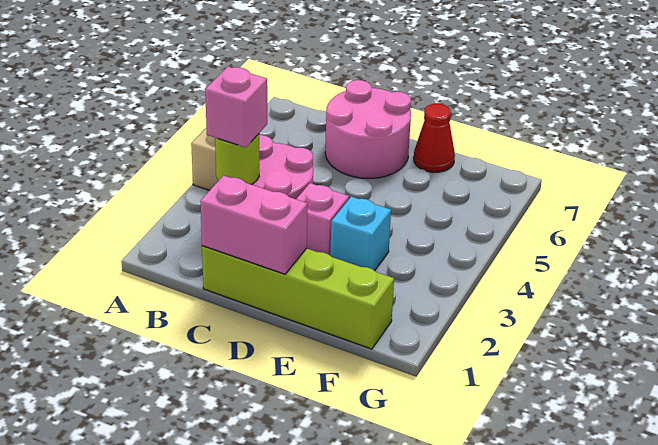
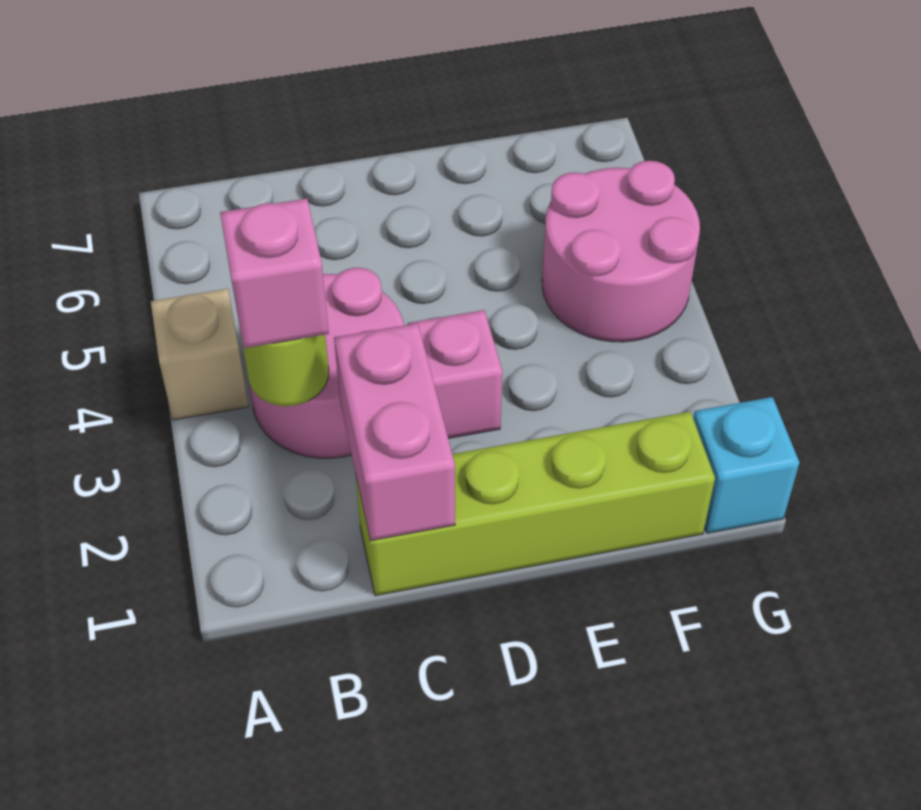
pink brick C1:D1 level 2 -> pink brick C1:C2 level 2
pink round brick C6:D7 level 1 -> pink round brick F4:G5 level 1
cyan brick E3 level 1 -> cyan brick G1 level 1
red cone E7 level 1 -> none

